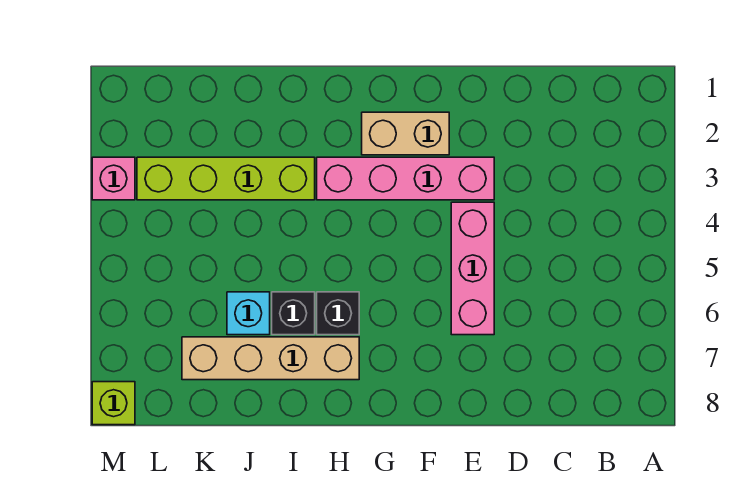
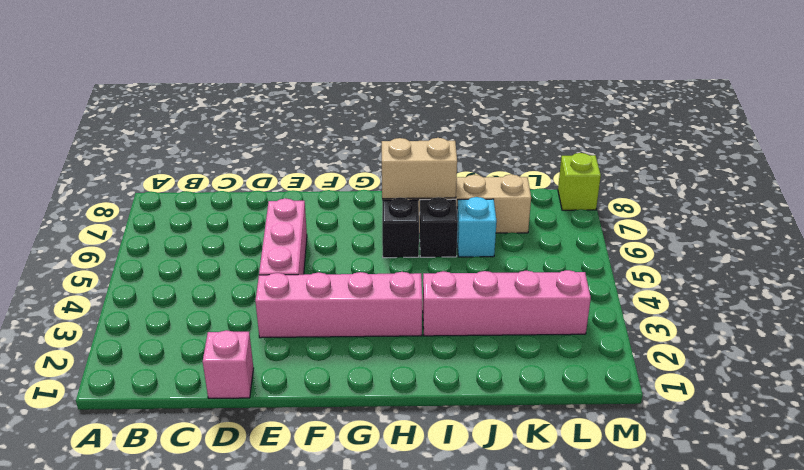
tan brick F2:G2 level 1 -> tan brick H7:I7 level 2
lime brick I3:L3 level 1 -> pink brick I3:L3 level 1
pink brick M3 level 1 -> pink brick D1 level 1

